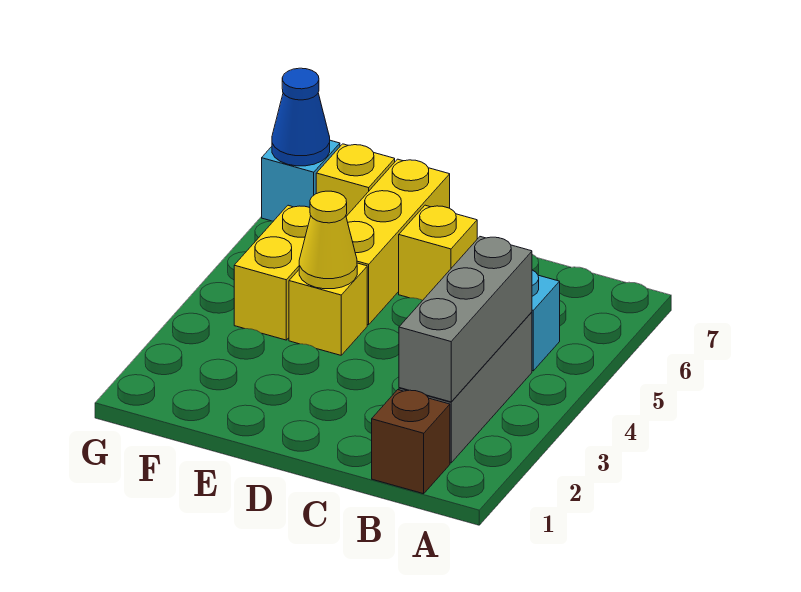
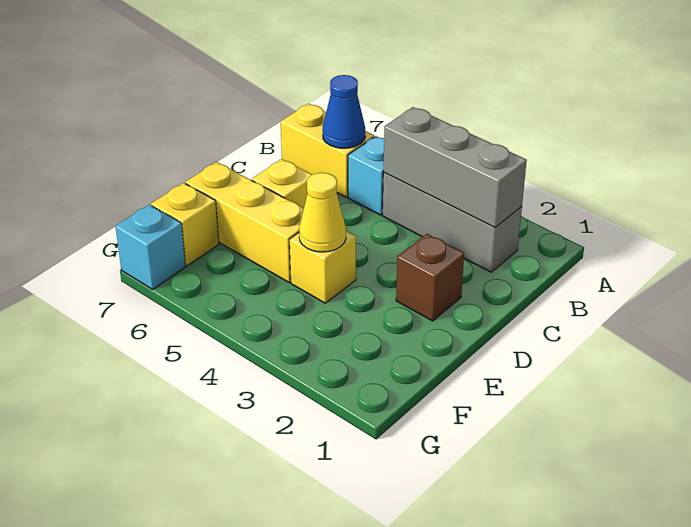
brown brick B1 level 1 -> brown brick D2 level 1
yellow brick F4:F5 level 1 -> yellow brick B6:B7 level 1
blue cone G7 level 2 -> blue cone B6 level 2

